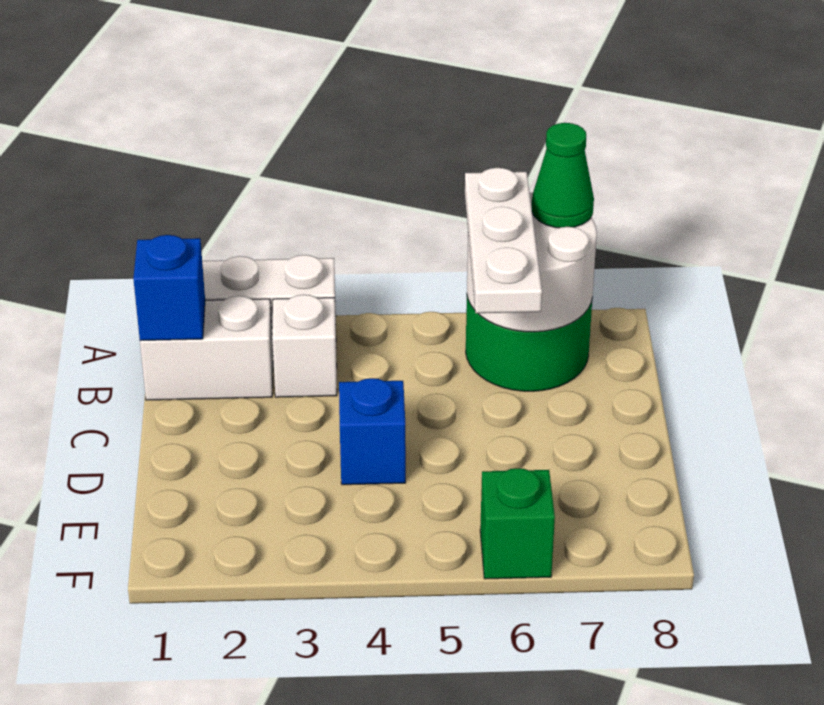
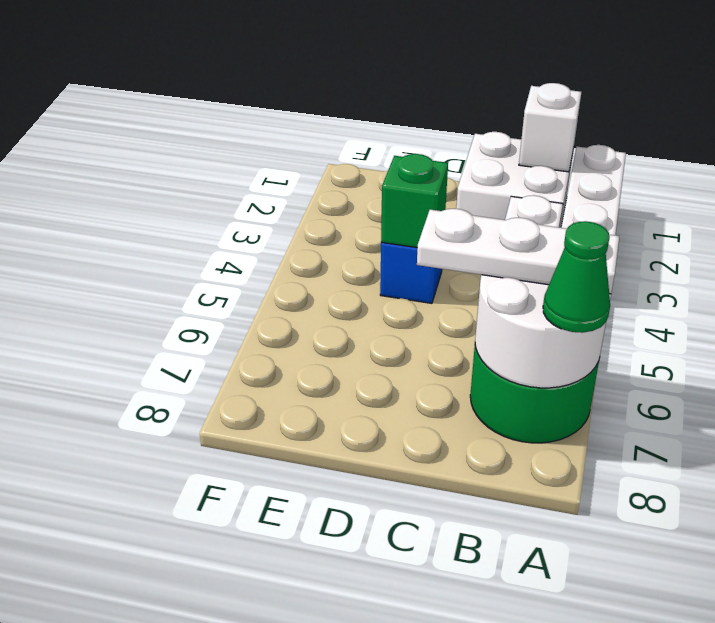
white brick B1:B2 level 1 -> white brick B1:C2 level 1
blue brick B1 level 2 -> white brick B1 level 2
green brick F6 level 1 -> green brick D4 level 2

